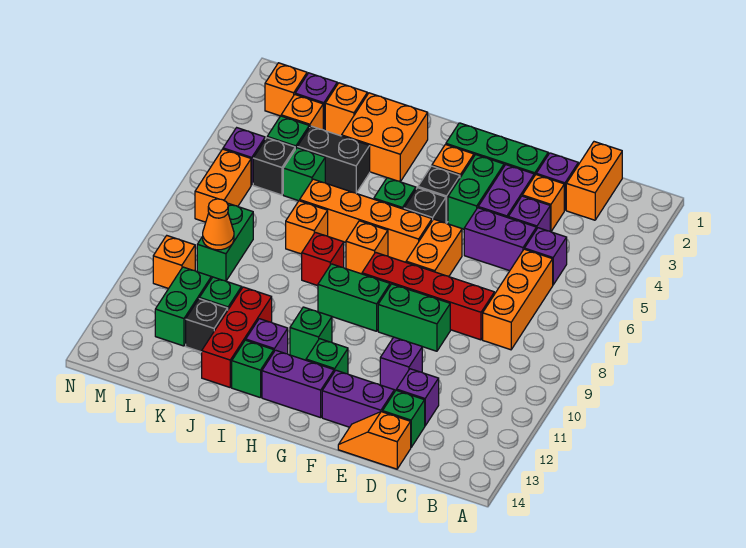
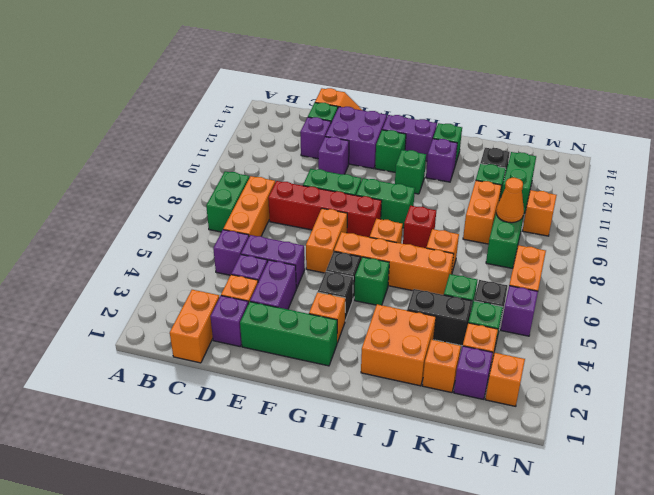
purple brick E13:F13 level 1 -> purple brick E12:F13 level 1
green brick F3:F4 level 1 -> green brick B7:B8 level 1
red brick J11:J13 level 1 -> none
none -> orange brick K9:K10 level 1

